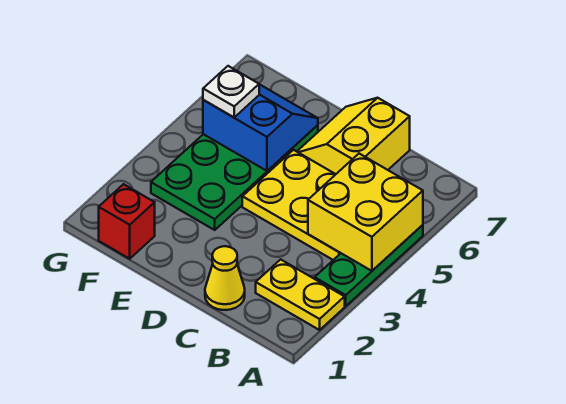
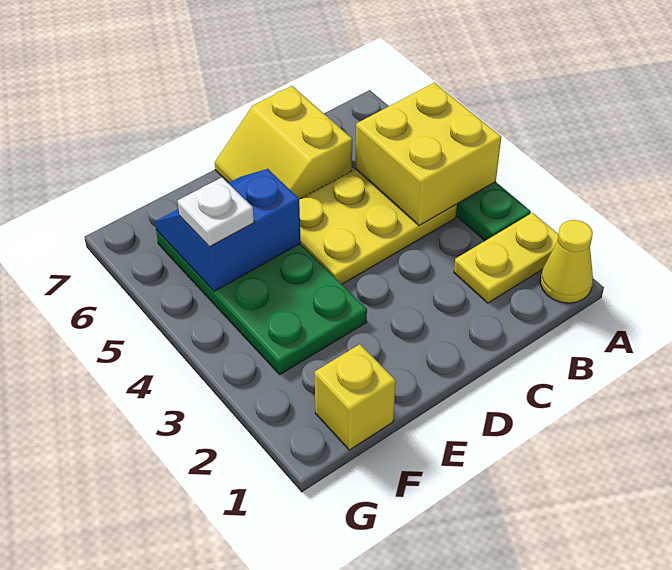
yellow cone C1 level 1 -> yellow cone A1 level 1
red brick F1 level 1 -> yellow brick F1 level 1

